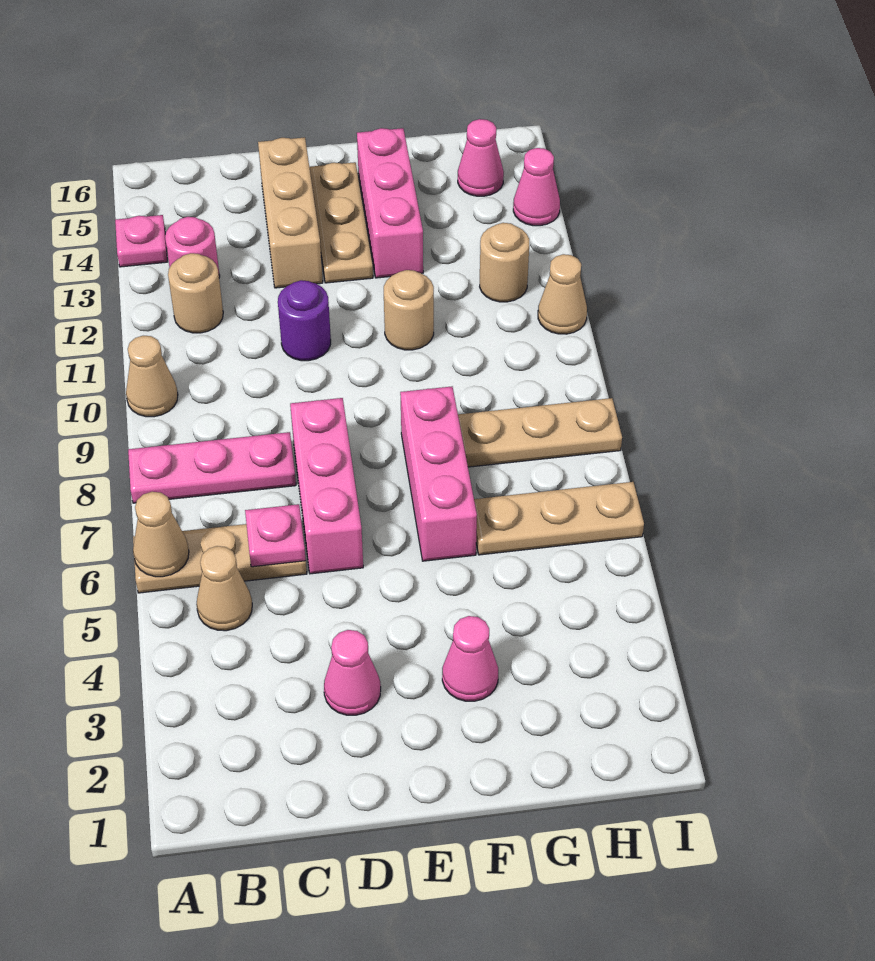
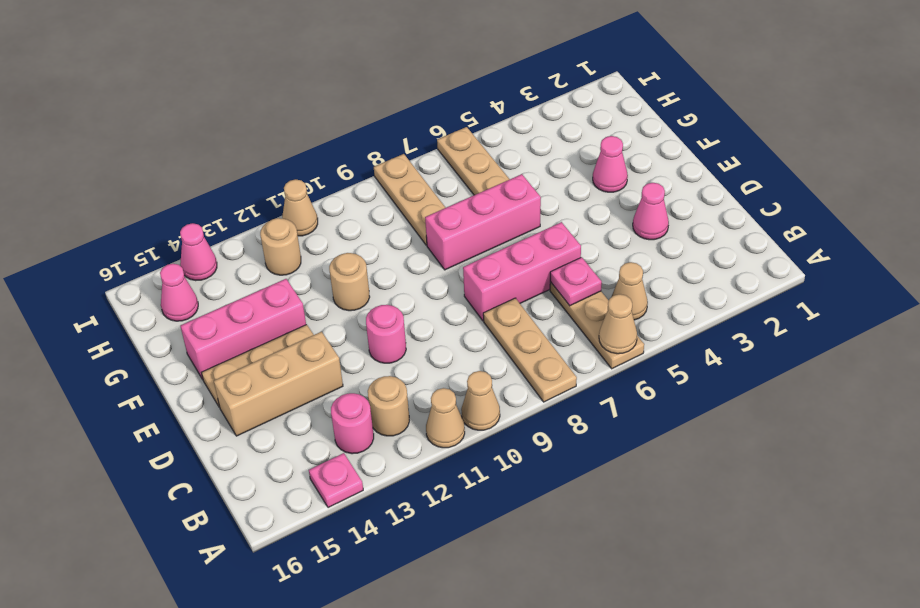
pink plate A8:C8 level 1 -> tan plate A8:C8 level 1
none -> tan cone A11 level 1
purple round brick D11 level 1 -> pink round brick D11 level 1

